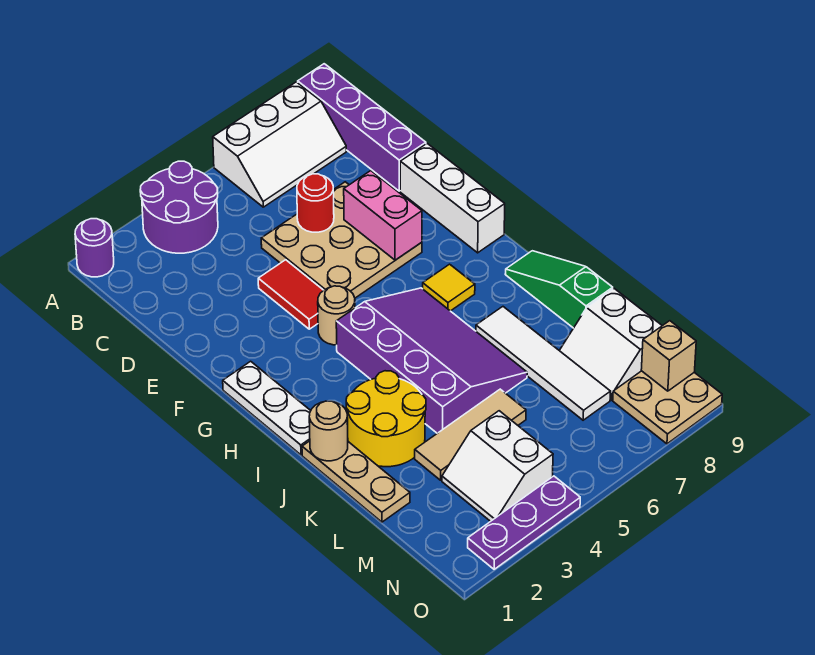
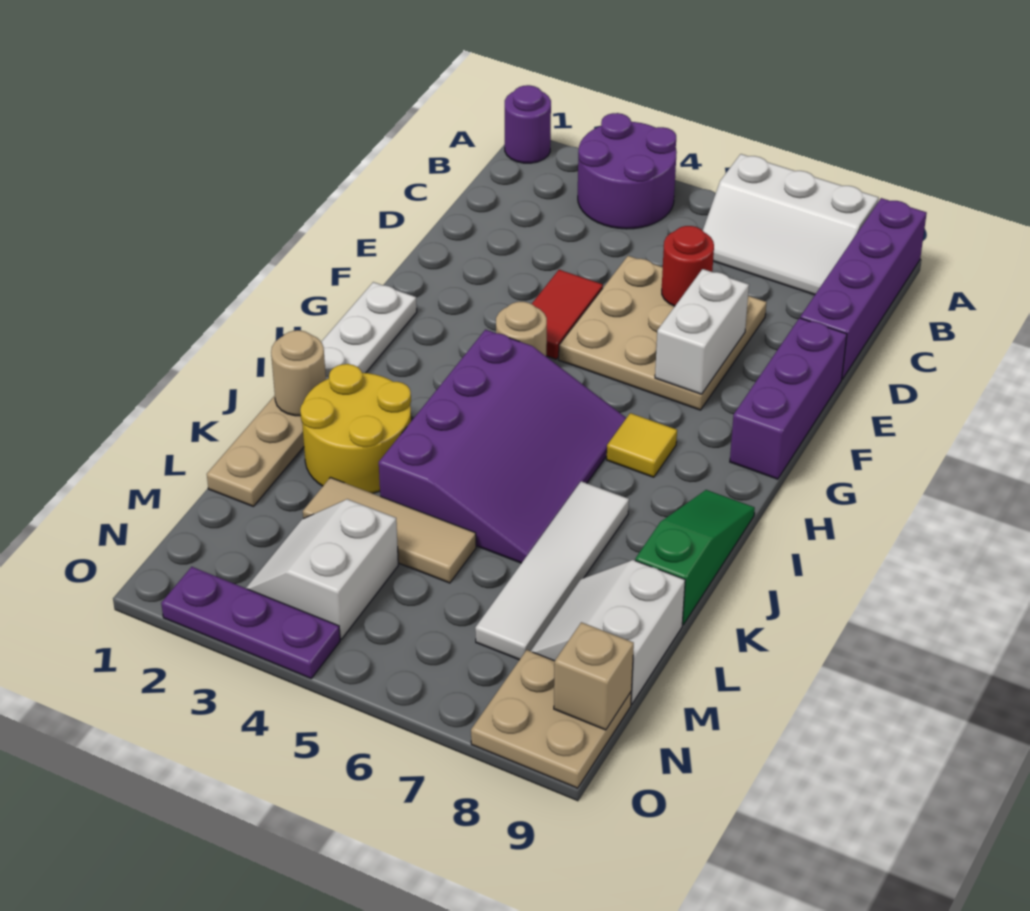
pink brick E7:F7 level 2 -> white brick E7:F7 level 2
white brick E9:G9 level 1 -> purple brick E9:G9 level 1

